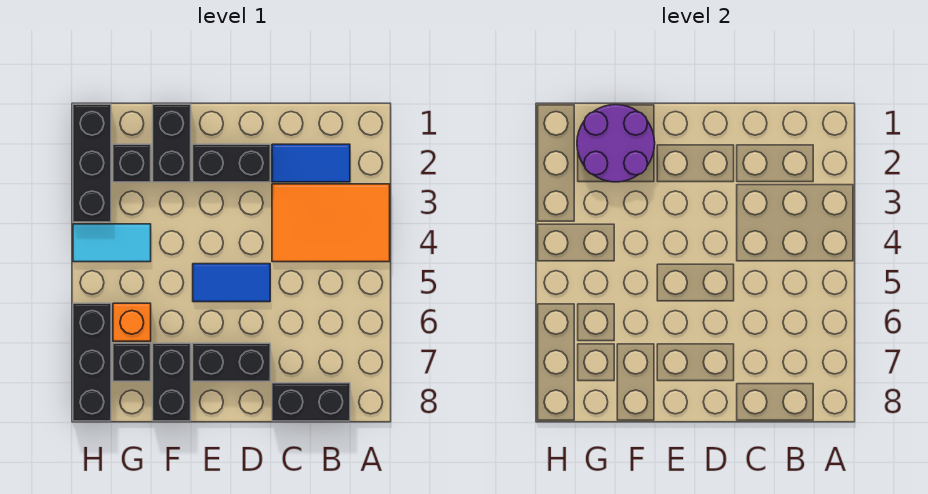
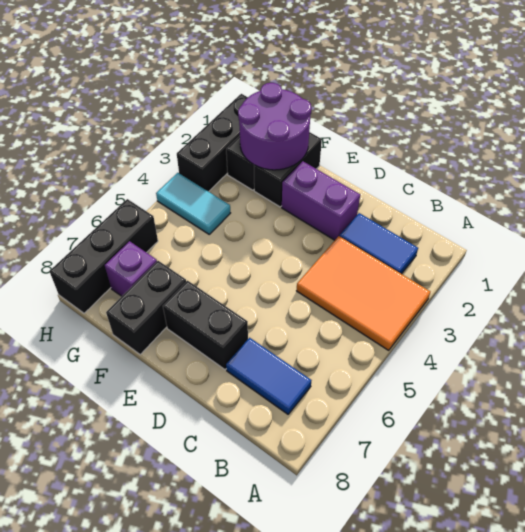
black brick B8:C8 level 1 -> none
black brick D2:E2 level 1 -> purple brick D2:E2 level 1
blue tile D5:E5 level 1 -> blue tile B7:C7 level 1
orange brick G6 level 1 -> none
black brick G7 level 1 -> purple brick G7 level 1

